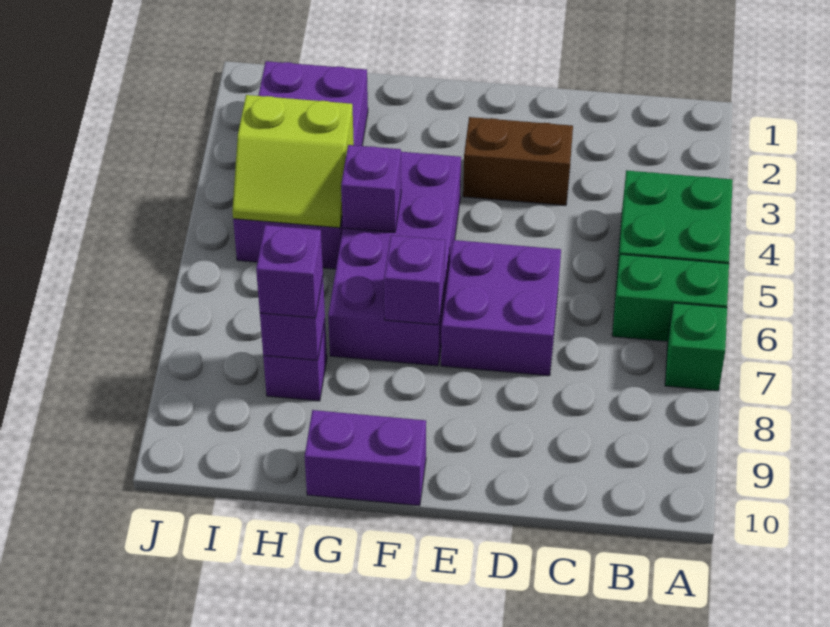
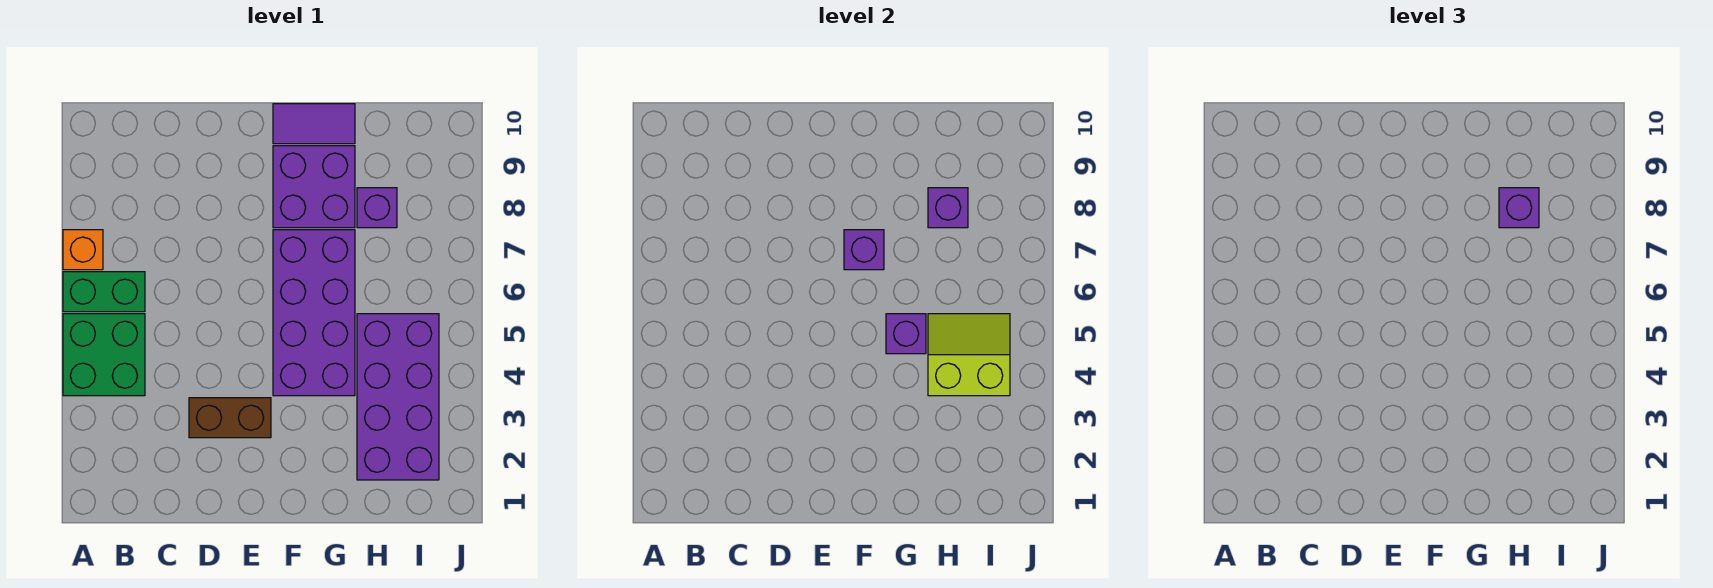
green brick A7 level 1 -> orange brick A7 level 1
purple brick D6:E7 level 1 -> purple brick F8:G9 level 1
purple brick F10:G10 level 1 -> purple tile F10:G10 level 1

